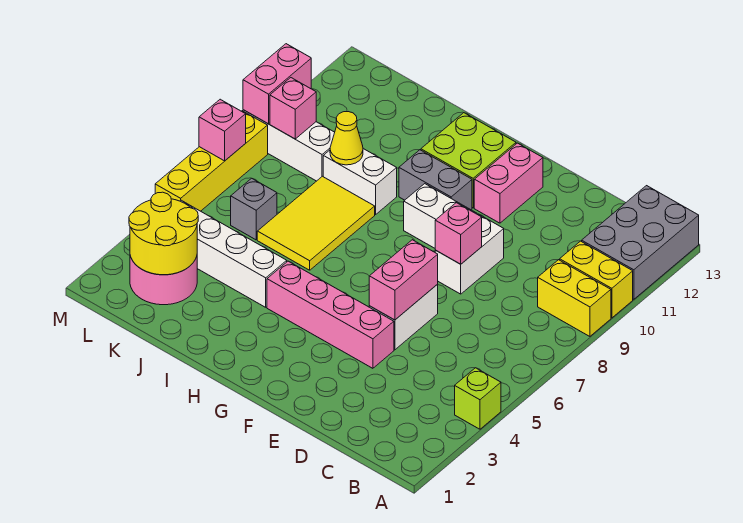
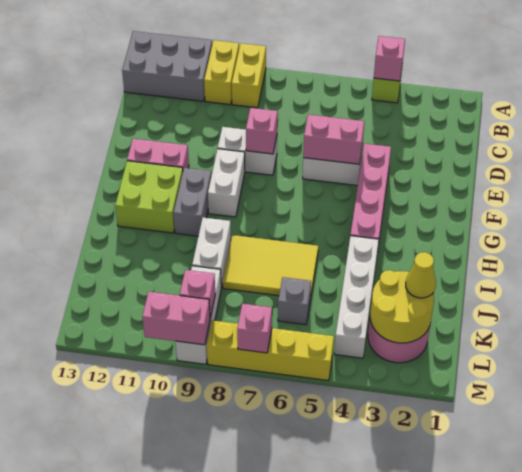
none -> pink brick A4 level 2
yellow cone J9 level 2 -> yellow cone K2 level 3

